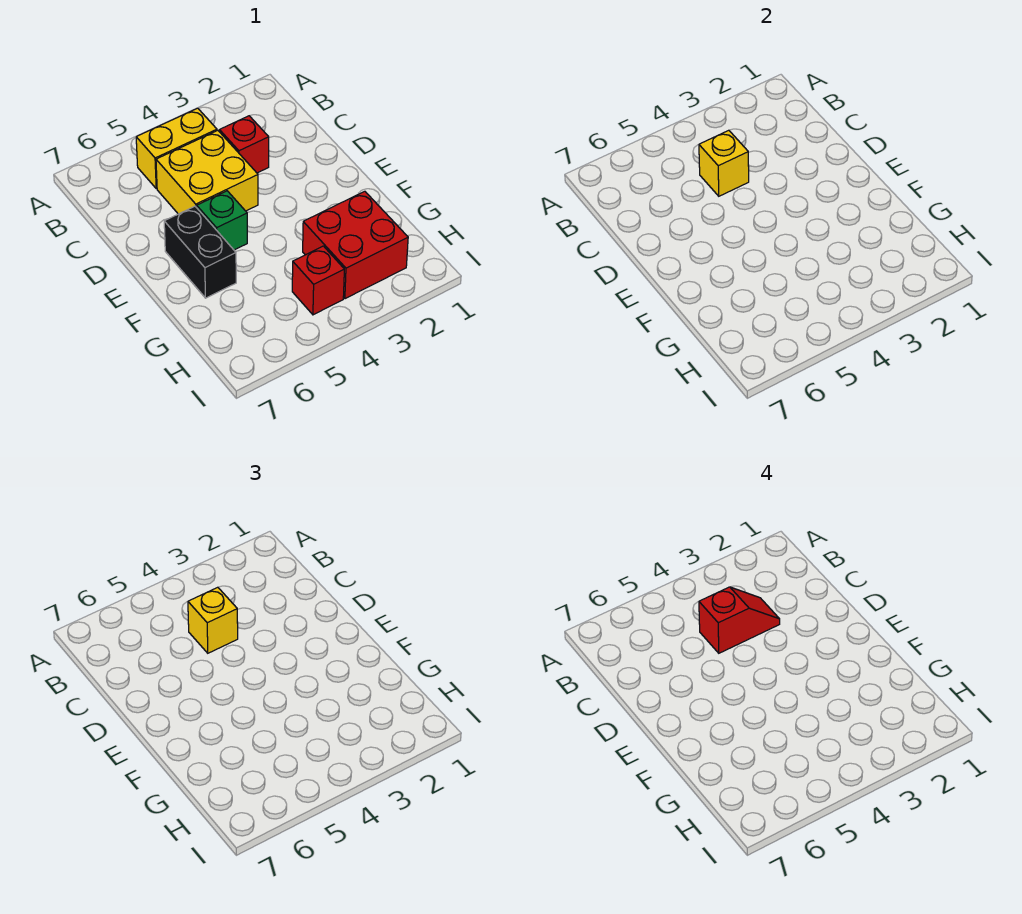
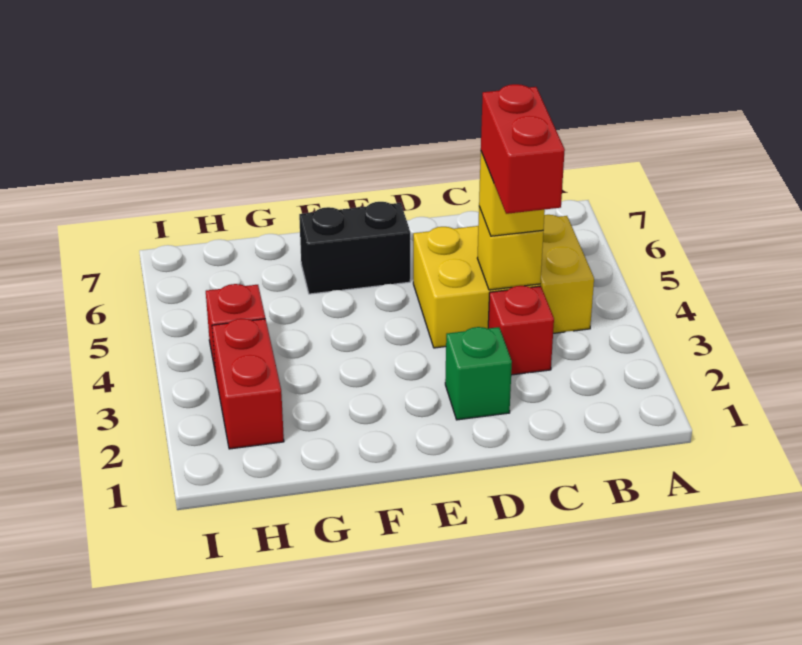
red slope C3:C4 level 4 top 4 -> red brick C3:C4 level 4
green brick E5 level 1 -> green brick D2 level 1
red brick G2:H3 level 1 -> red brick H2:H3 level 1

